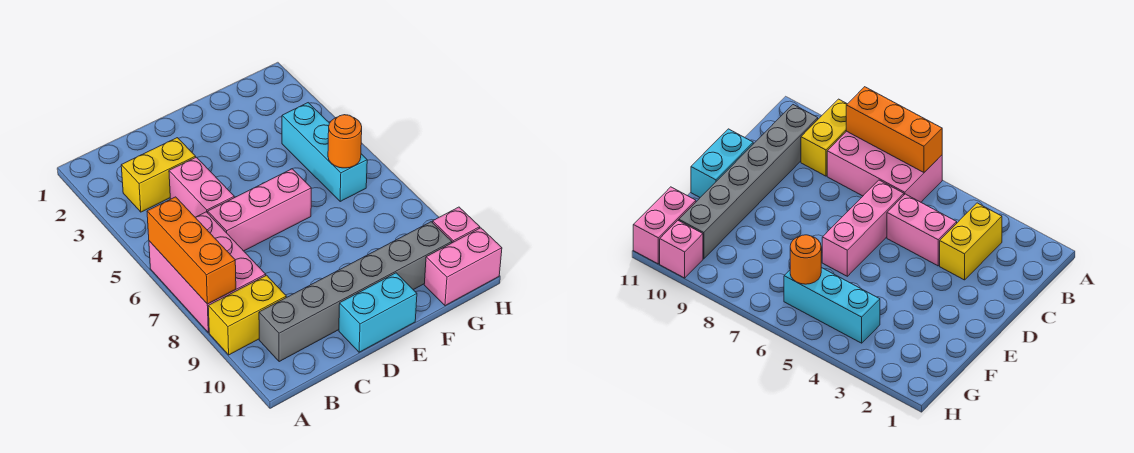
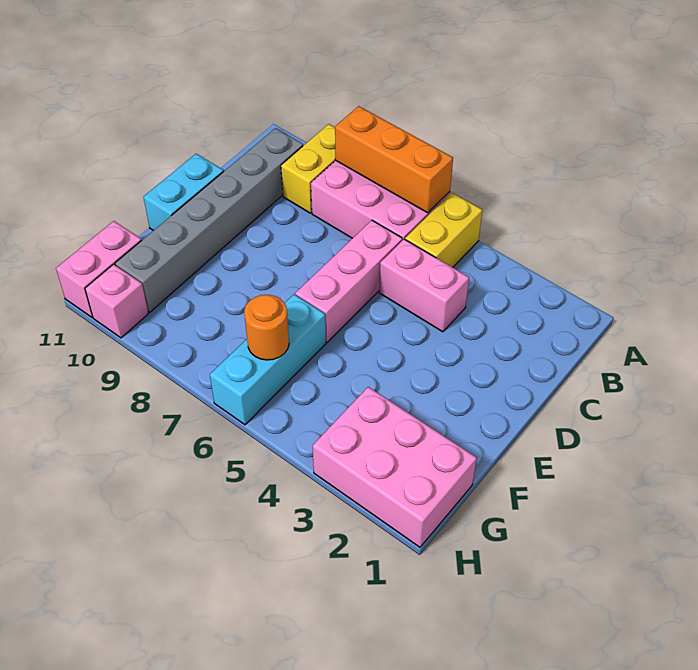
yellow brick B3:C3 level 1 -> yellow brick A5:B5 level 1
none -> pink brick G1:H3 level 1
cyan brick G4:G6 level 1 -> cyan brick F6:H6 level 1

